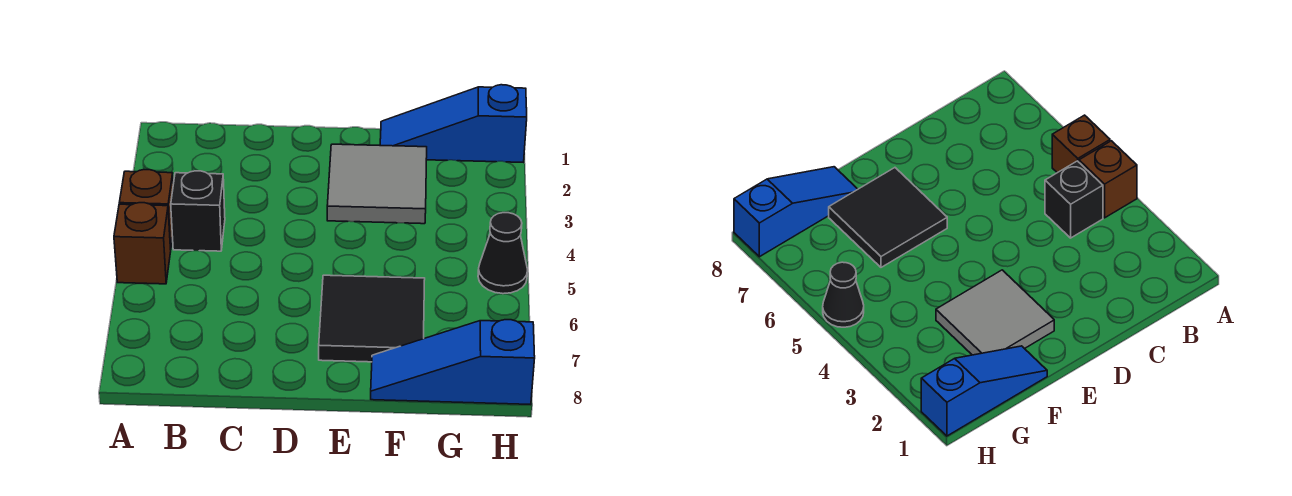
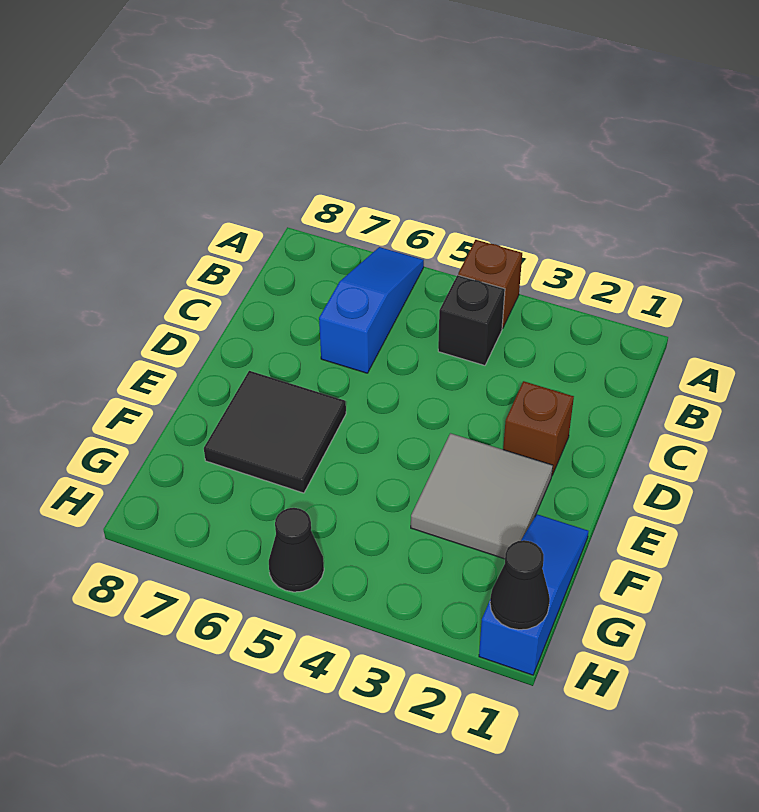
brown brick A5 level 1 -> brown brick D2 level 1
blue slope F8:H8 level 1 top H -> blue slope A6:C6 level 1 top C
none -> black cone H1 level 2

